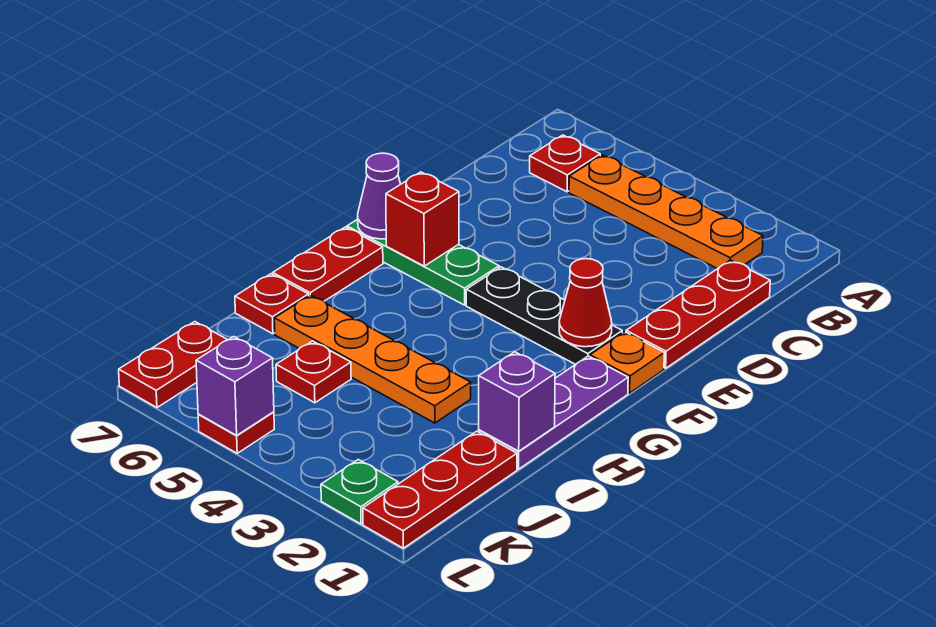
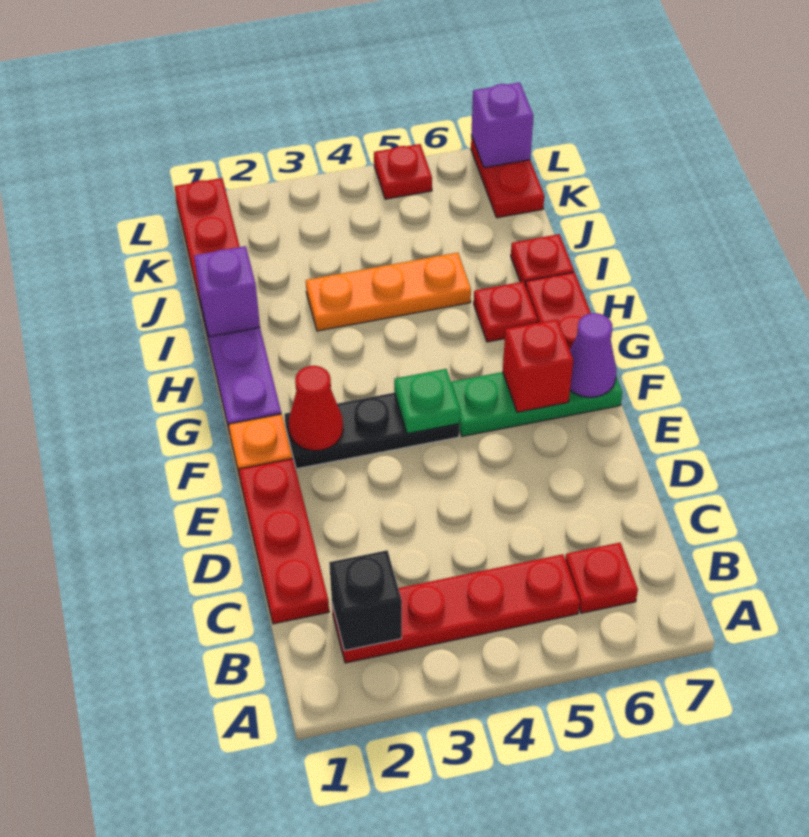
orange plate B2:B5 level 1 -> red plate B2:B5 level 1
none -> black brick B2 level 2
orange plate I3:I6 level 1 -> orange plate I3:I5 level 1
red plate J5 level 1 -> red plate H6 level 1
green plate L2 level 1 -> green plate F4 level 2
purple brick L5 level 2 -> purple brick L7 level 2

